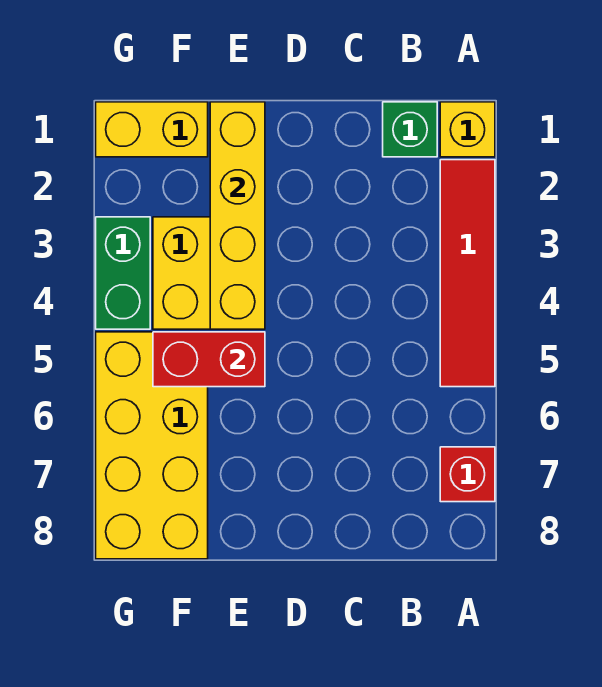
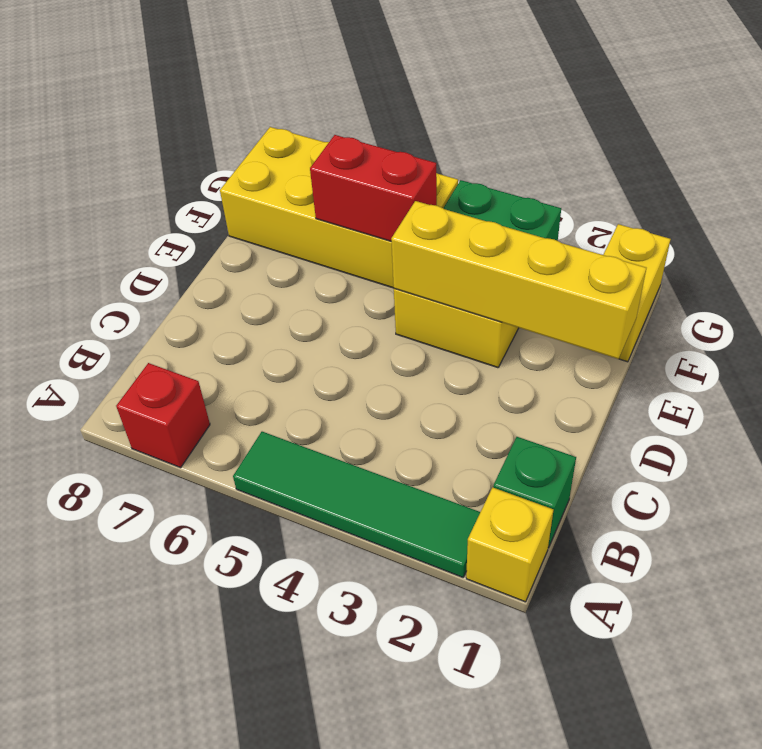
red tile A2:A5 level 1 -> green tile A2:A5 level 1
red brick E5:F5 level 2 -> red brick F5:F6 level 2

